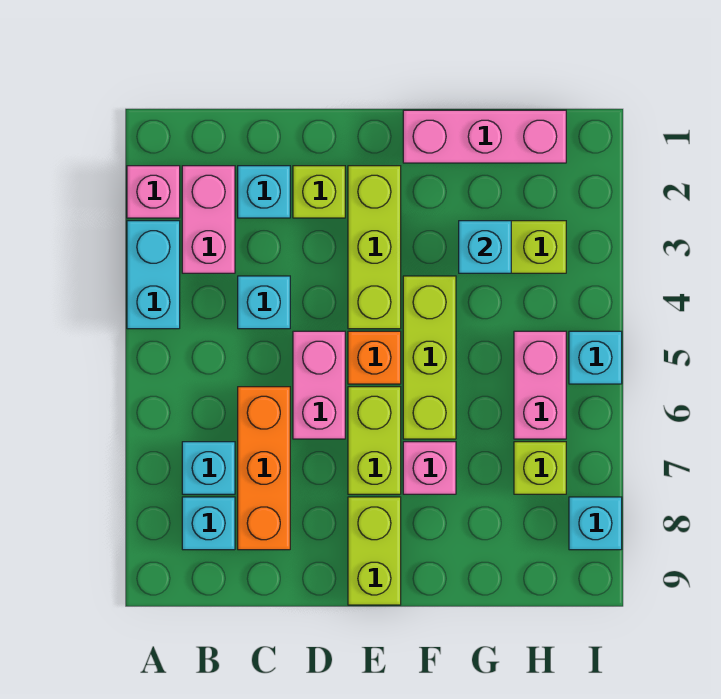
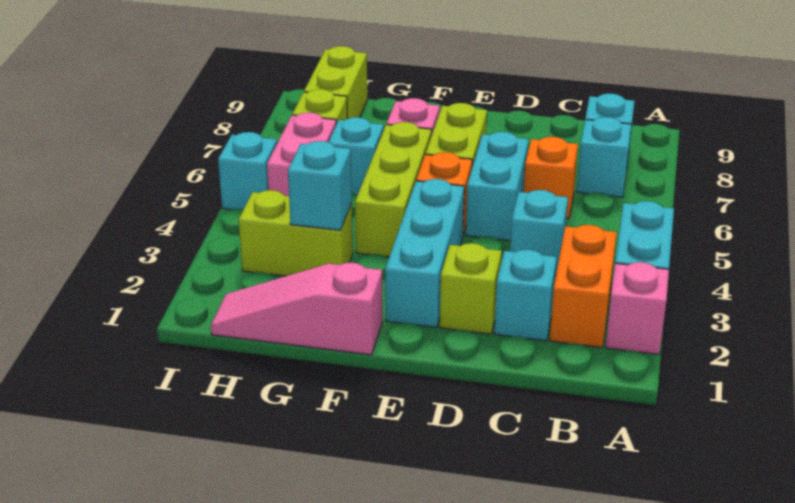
pink brick B2:B3 level 1 -> orange brick B2:B3 level 1
orange brick C6:C8 level 1 -> orange brick C6 level 1
pink brick D5:D6 level 1 -> cyan brick D5:D6 level 1
lime brick E2:E4 level 1 -> cyan brick E2:E4 level 1
lime brick E8:E9 level 1 -> lime brick H8:H9 level 1
pink brick F1:H1 level 1 -> pink slope F1:H1 level 1 top F
cyan brick I8 level 1 -> cyan brick G6 level 1

